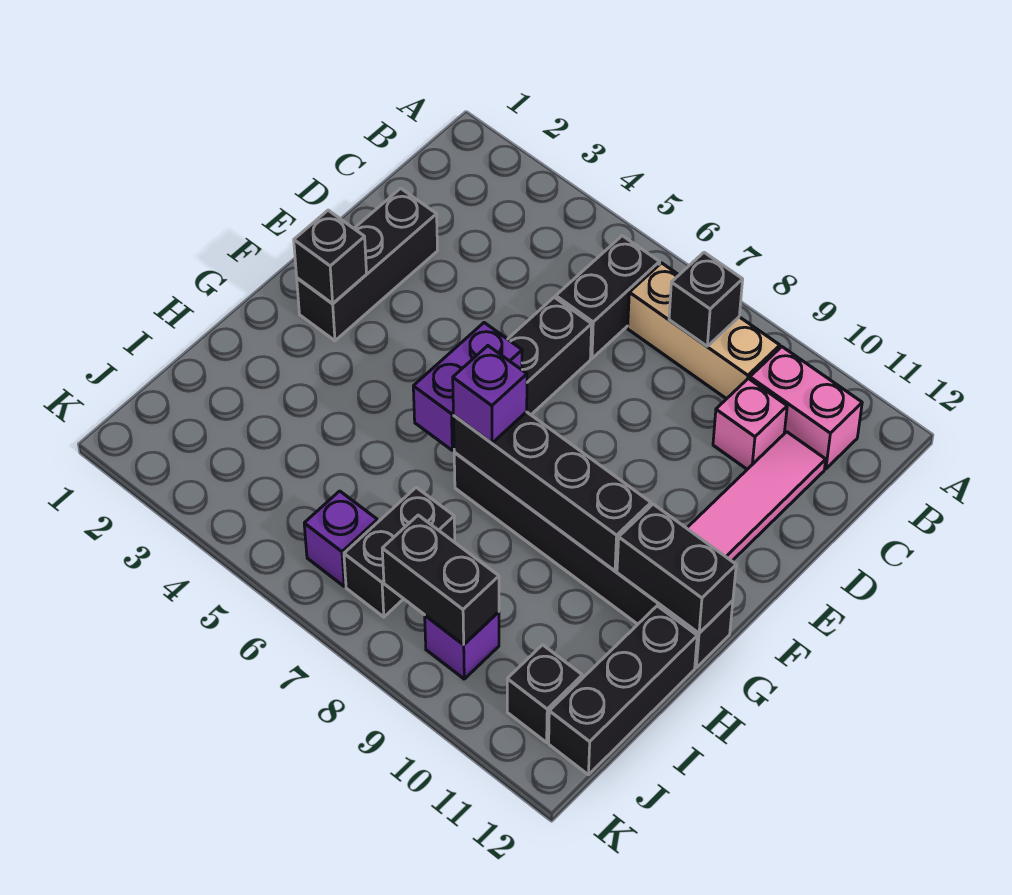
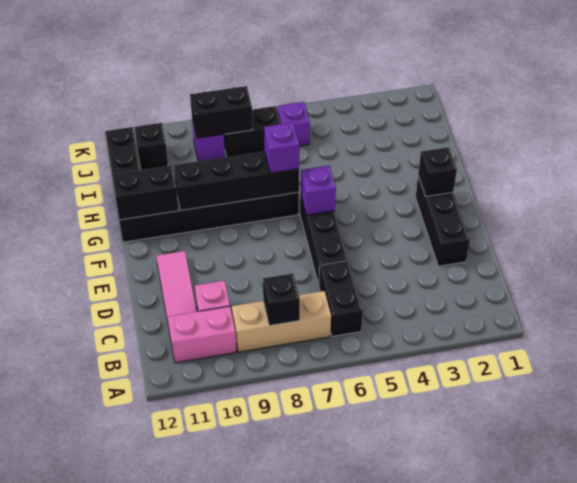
purple brick F6:G6 level 2 -> purple brick F6 level 2
black brick I7:J7 level 1 -> black brick J7:J8 level 1

